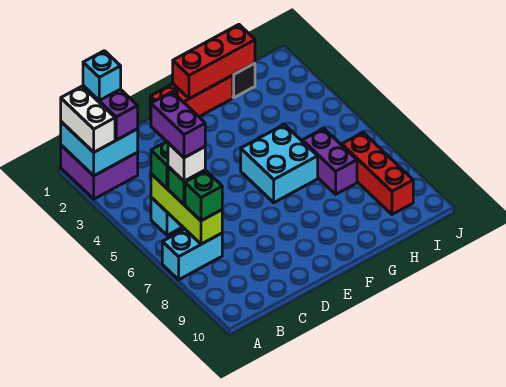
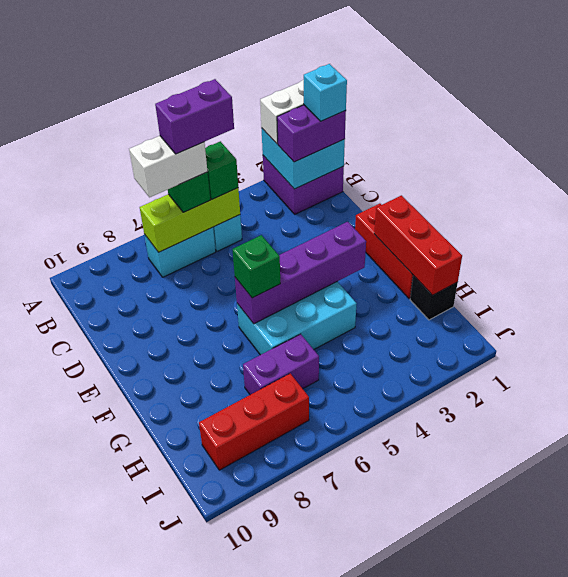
cyan brick A7:B7 level 1 -> cyan brick B6:B7 level 1
white brick B6 level 4 -> white brick B6:B7 level 4
green brick B7 level 3 -> green brick F6 level 3
none -> purple brick F3:F6 level 2
cyan brick F5:G6 level 1 -> cyan brick F4:G6 level 1

